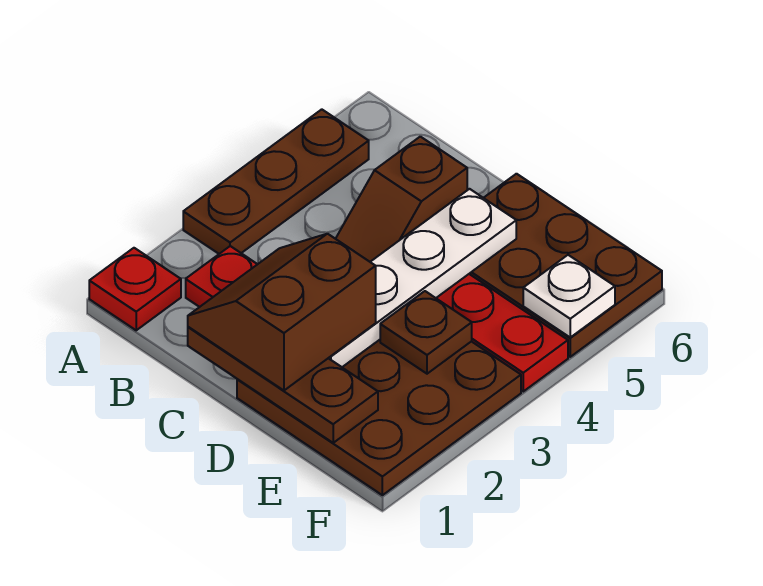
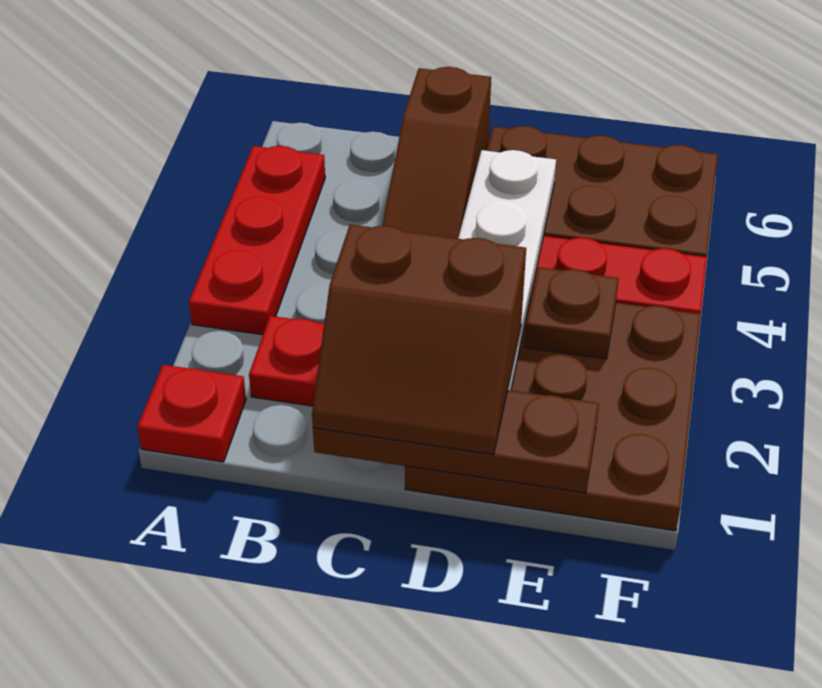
brown plate A3:A5 level 1 -> red plate A3:A5 level 1
brown slope C1:D2 level 3 top D -> brown slope C1:D2 level 3 top 2
brown slope C4:C5 level 1 top 5 -> brown slope C4:C6 level 1 top 6
white plate F5 level 2 -> none

